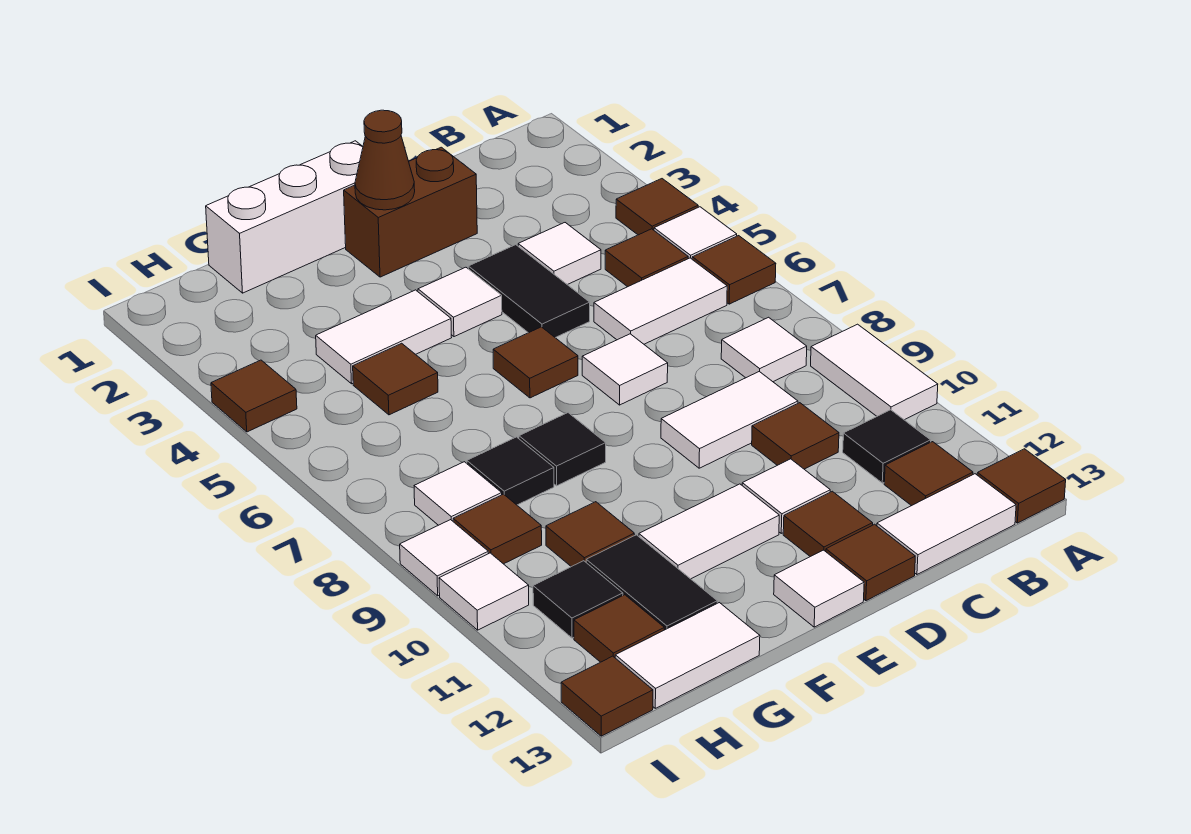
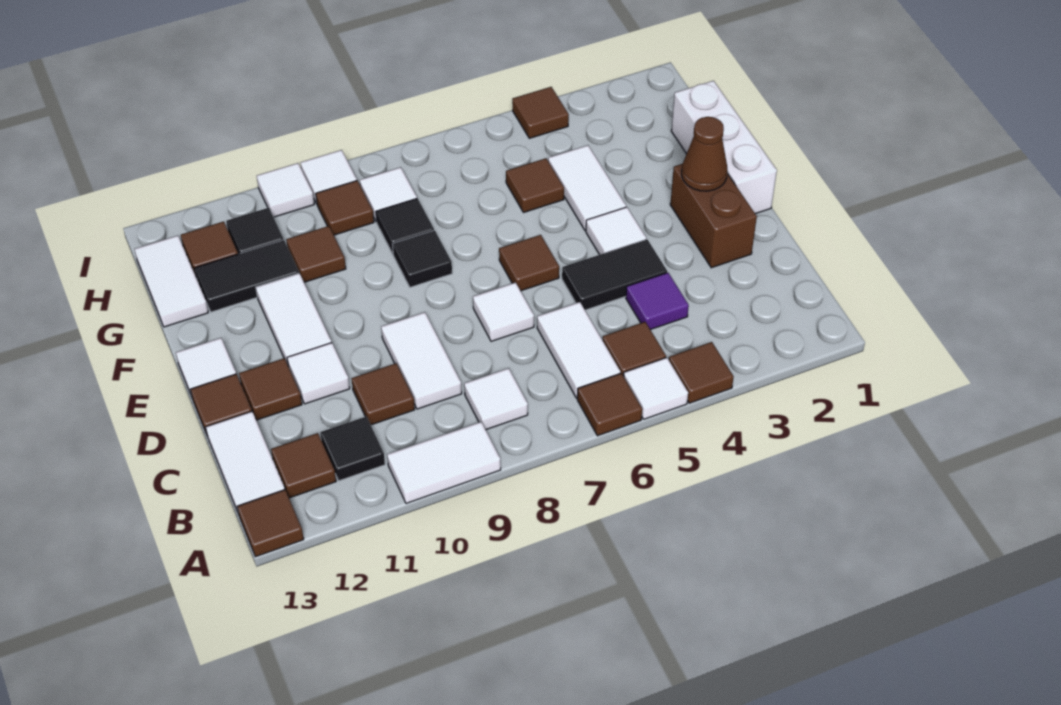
white tile C4 level 1 -> purple tile C4 level 1
brown tile I13 level 1 -> none

